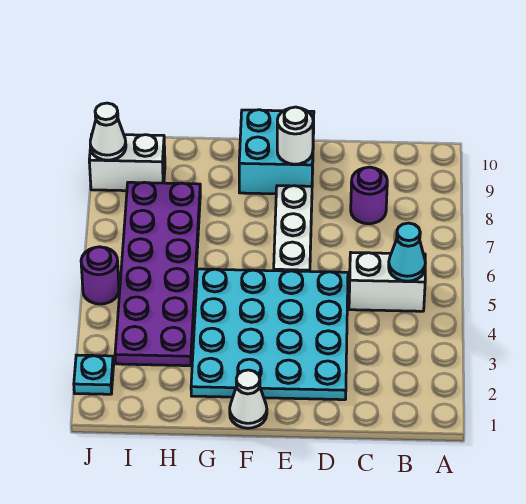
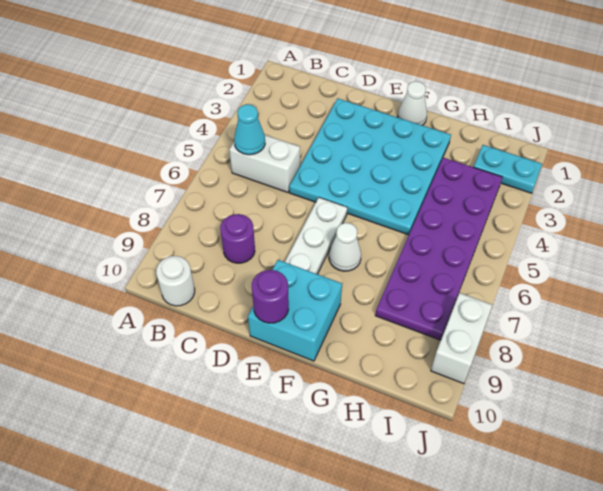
white round brick E9 level 2 -> white round brick B10 level 1
white brick I9:J9 level 1 -> white brick J8:J9 level 1
cyan plate J2 level 1 -> cyan plate I2:J2 level 1
purple round brick J5 level 1 -> purple round brick E10 level 2
white cone J9 level 2 -> white cone F7 level 1

